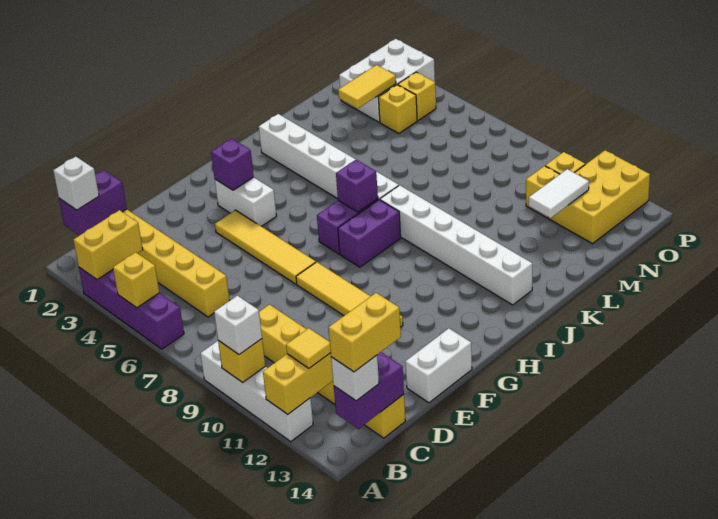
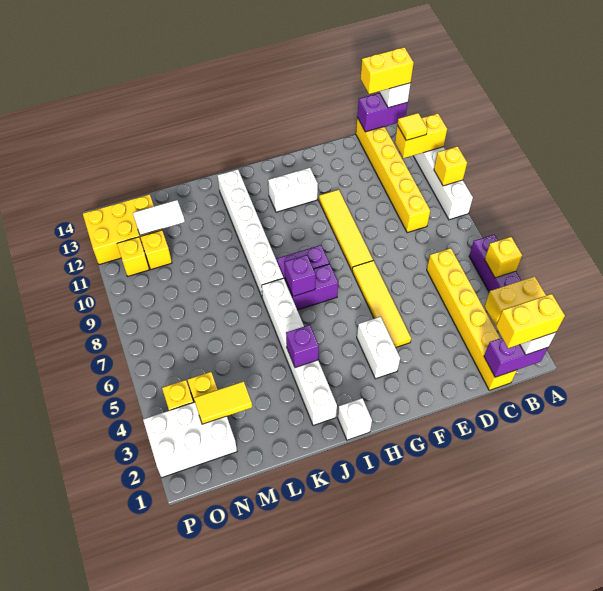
white brick A10 level 3 -> white brick I1 level 1
none -> yellow brick B1:C1 level 4
white brick E14:F14 level 1 -> white brick G12:H12 level 1
purple brick G3 level 2 -> purple brick J4 level 2

